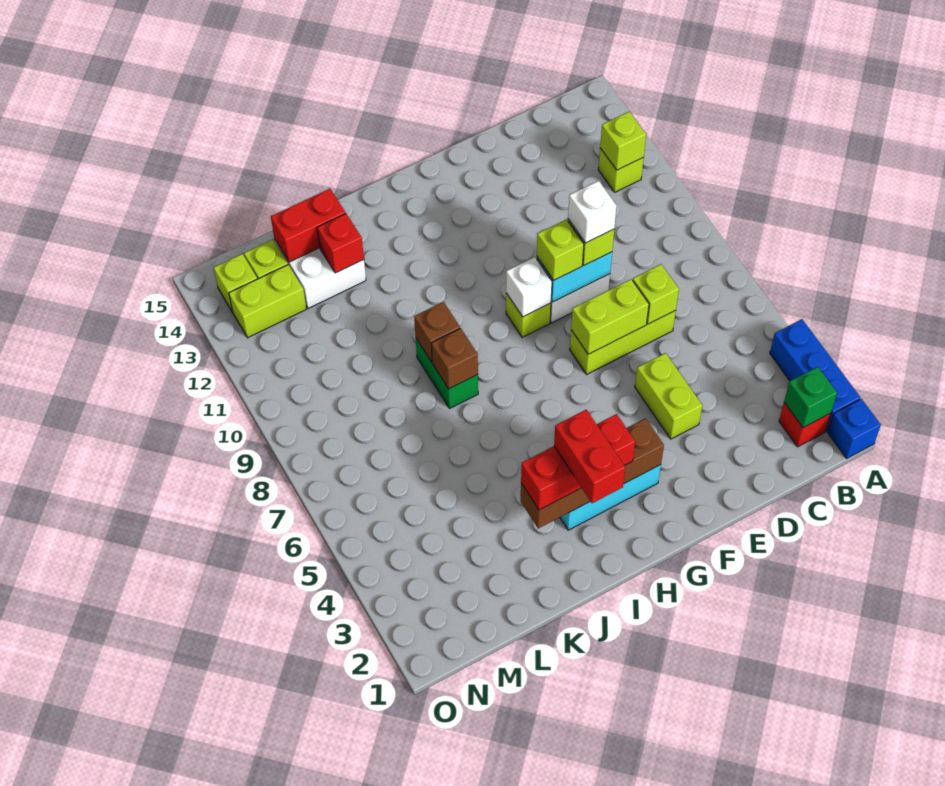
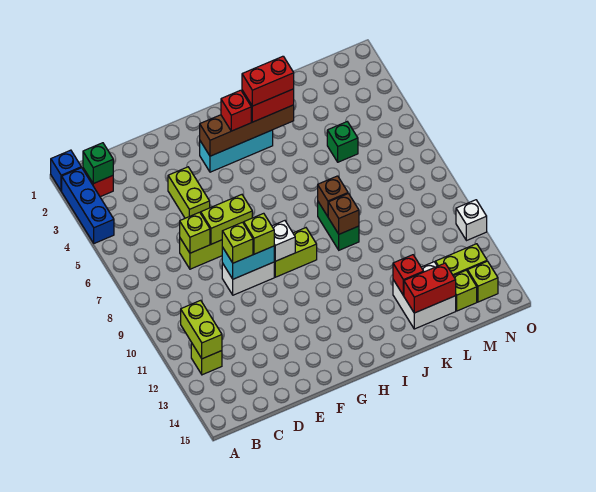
lime brick B12 level 2 -> lime brick B11:B12 level 2
white brick E9 level 4 -> white brick O11 level 1
lime brick G9 level 1 -> lime brick G9:H9 level 1
red brick I2:I3 level 4 -> red brick I3:J3 level 4
none -> green brick L5 level 1

